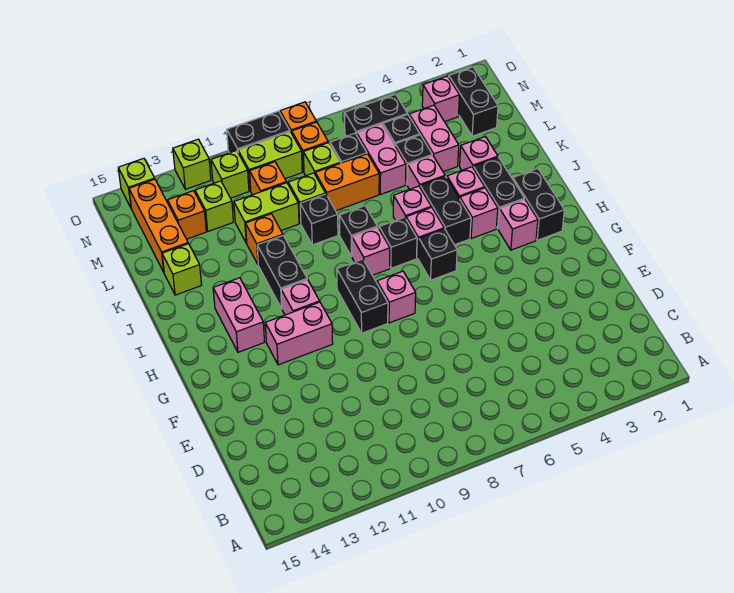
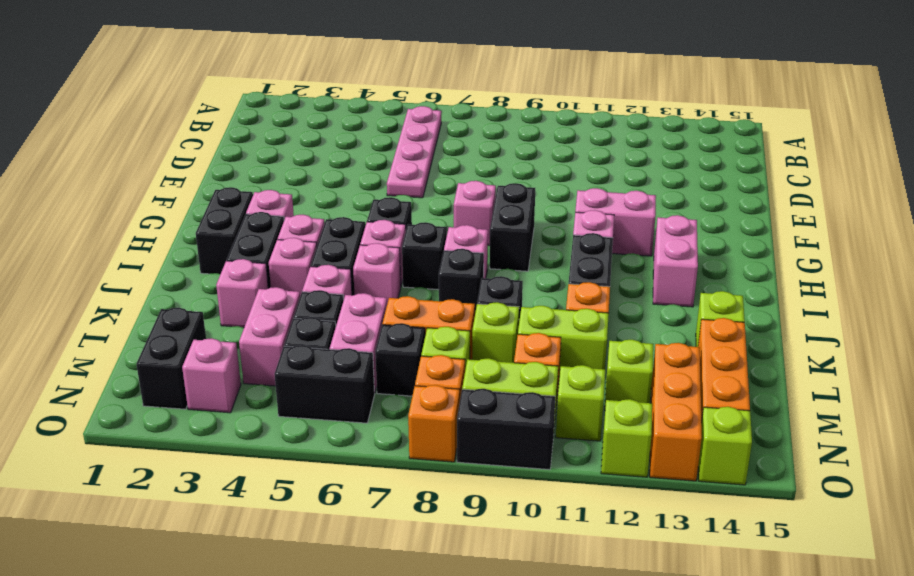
none -> pink plate B6:E6 level 1
orange brick M13 level 1 -> orange brick M13:O13 level 1

